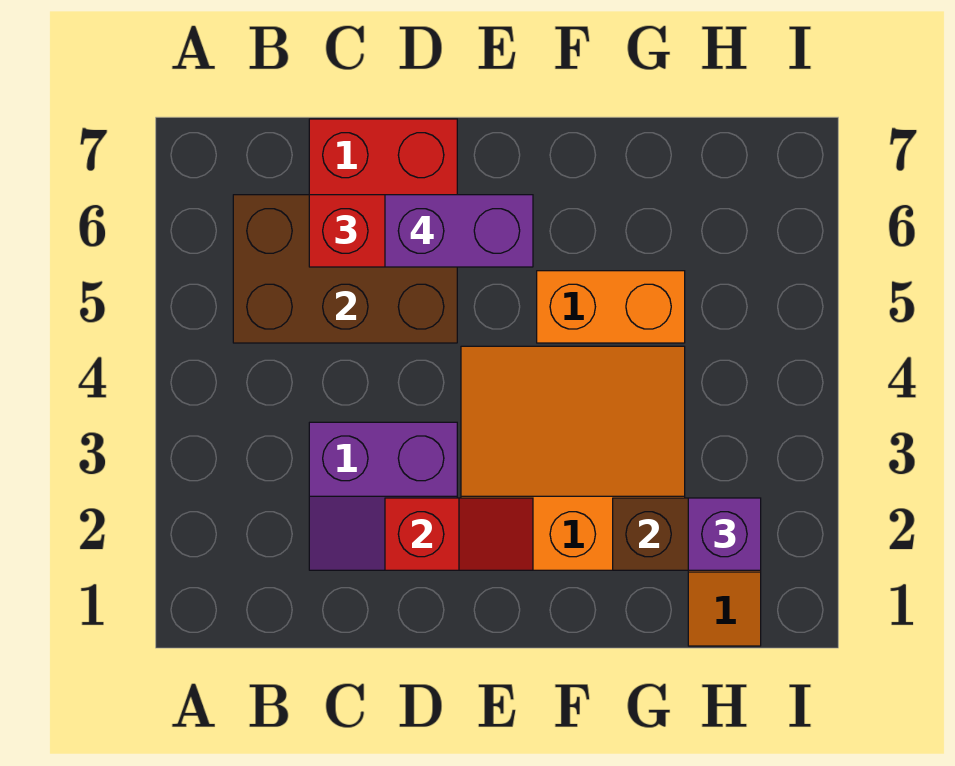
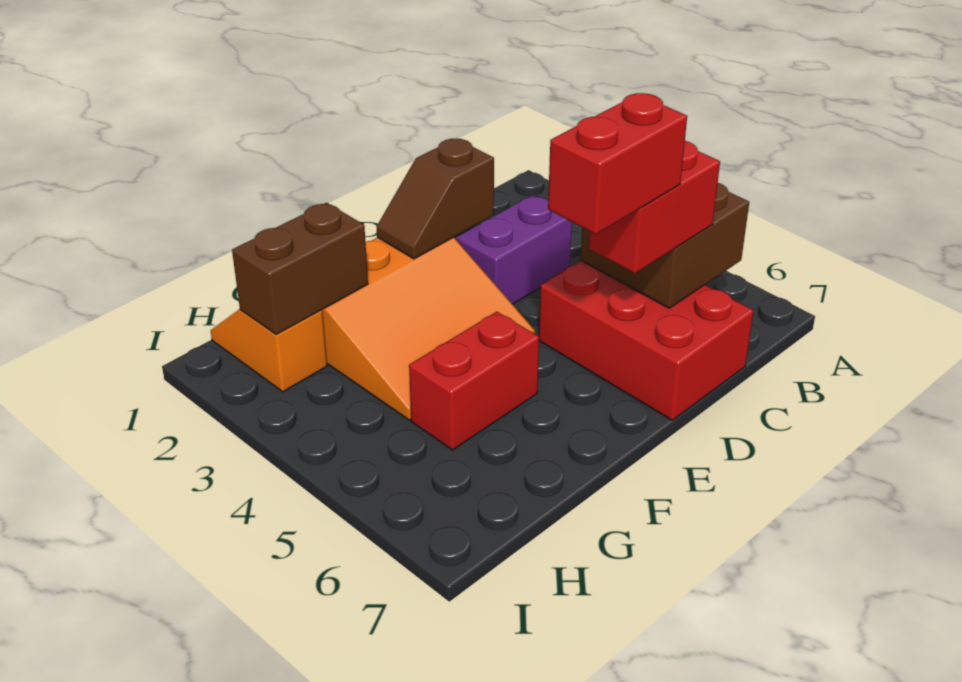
brown brick B5:D6 level 2 -> brown brick B5:C6 level 2
red slope D2:E2 level 2 top D -> brown slope D2:E2 level 2 top D
purple brick D6:E6 level 4 -> red brick D6:E6 level 4
orange brick F5:G5 level 1 -> red brick F5:G5 level 1
purple brick H2 level 3 -> none

